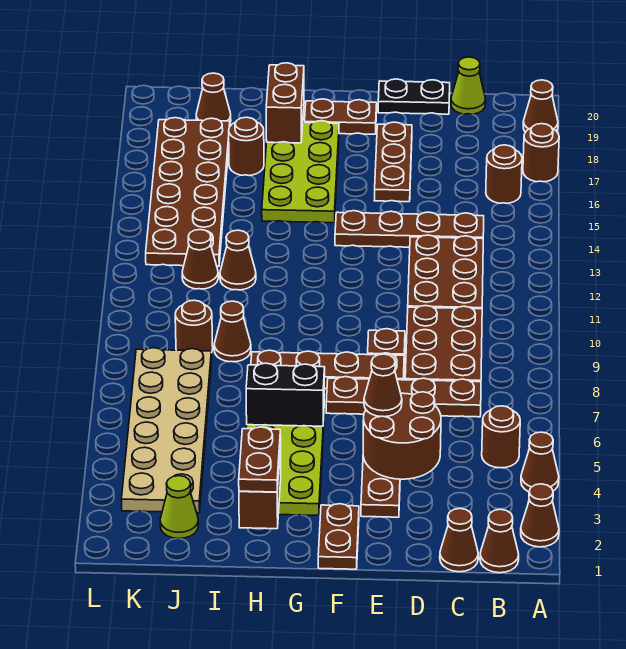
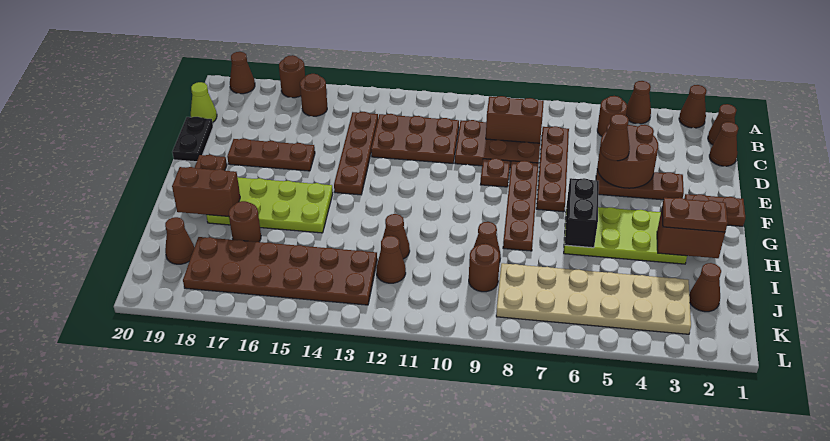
none -> brown brick C8:C9 level 2
lime cone J2 level 1 -> brown cone J2 level 1

